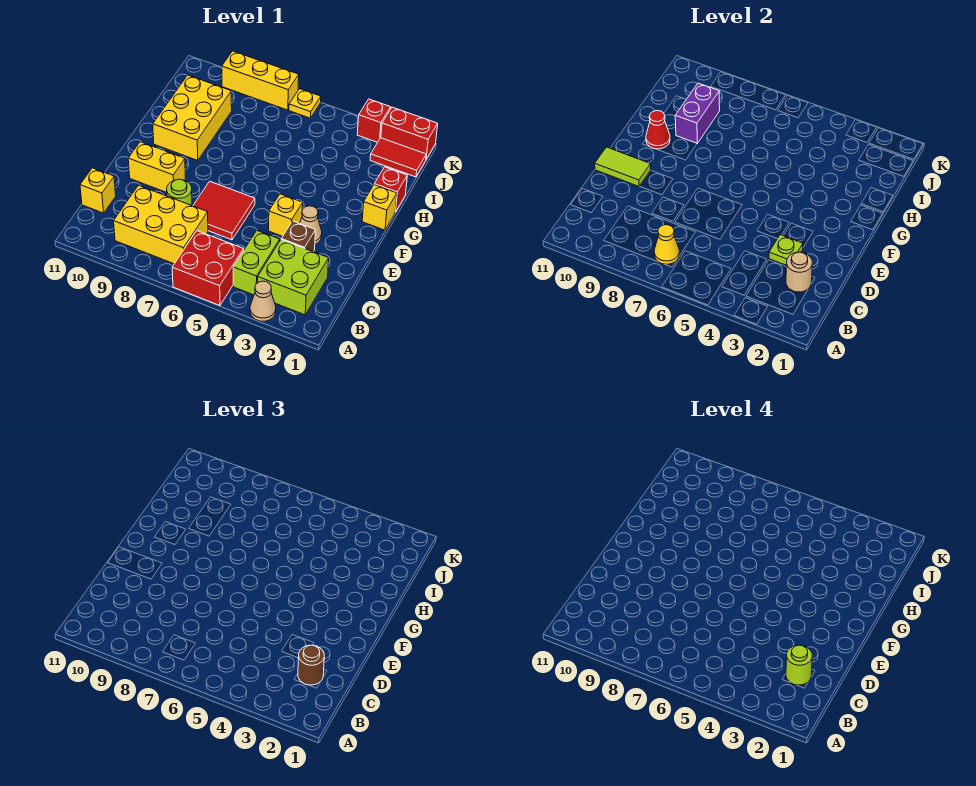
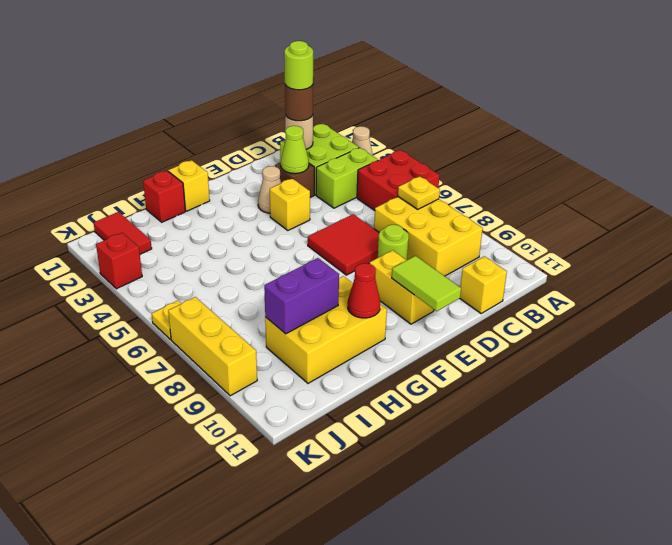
yellow cone B7 level 2 -> yellow plate B7 level 2
lime plate D3 level 2 -> lime cone D3 level 2
red brick K1:K2 level 1 -> none

